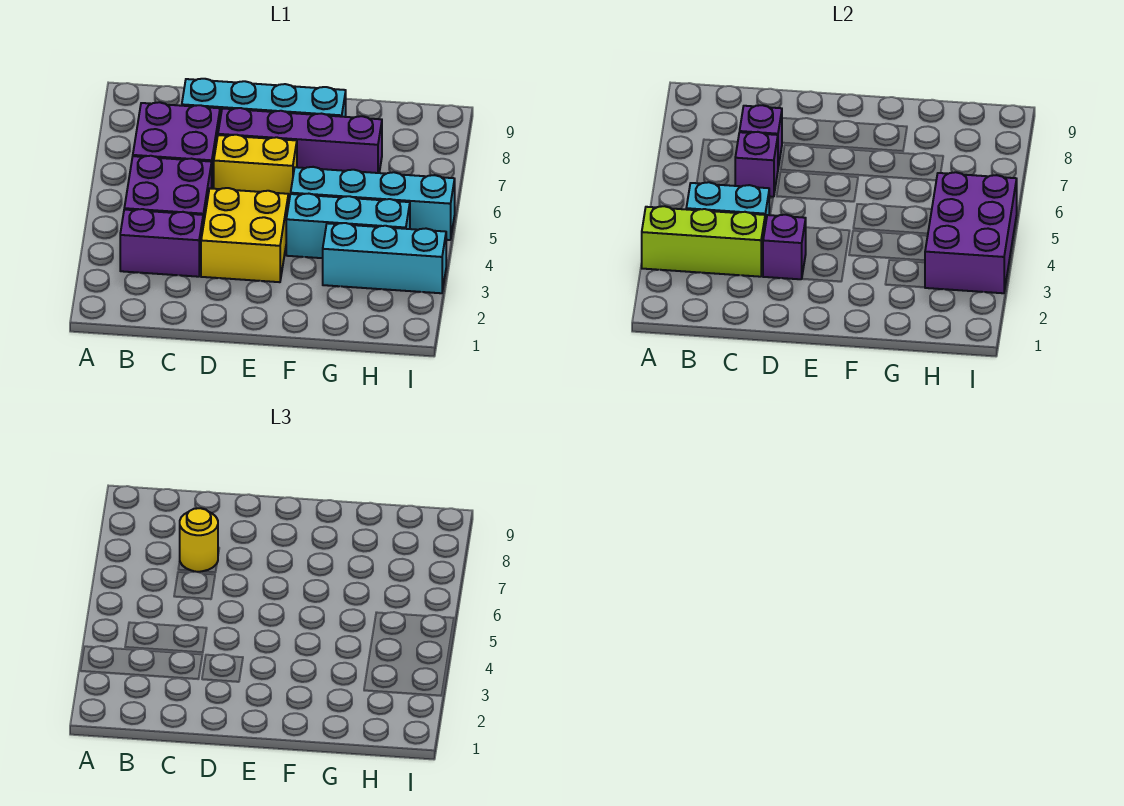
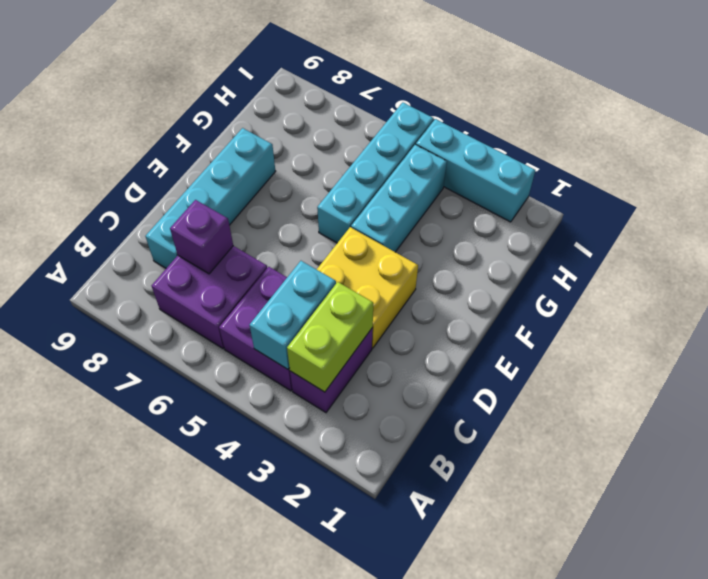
lime brick A3:C3 level 2 -> lime brick B3:C3 level 2
purple brick C6 level 2 -> none
yellow round brick C7 level 3 -> none
purple brick D3 level 2 -> none
yellow brick D6:E6 level 1 -> none
purple brick D7:G7 level 1 -> none
cyan brick G3:I3 level 1 -> cyan brick I2:I4 level 1
purple brick H3:I5 level 2 -> none

